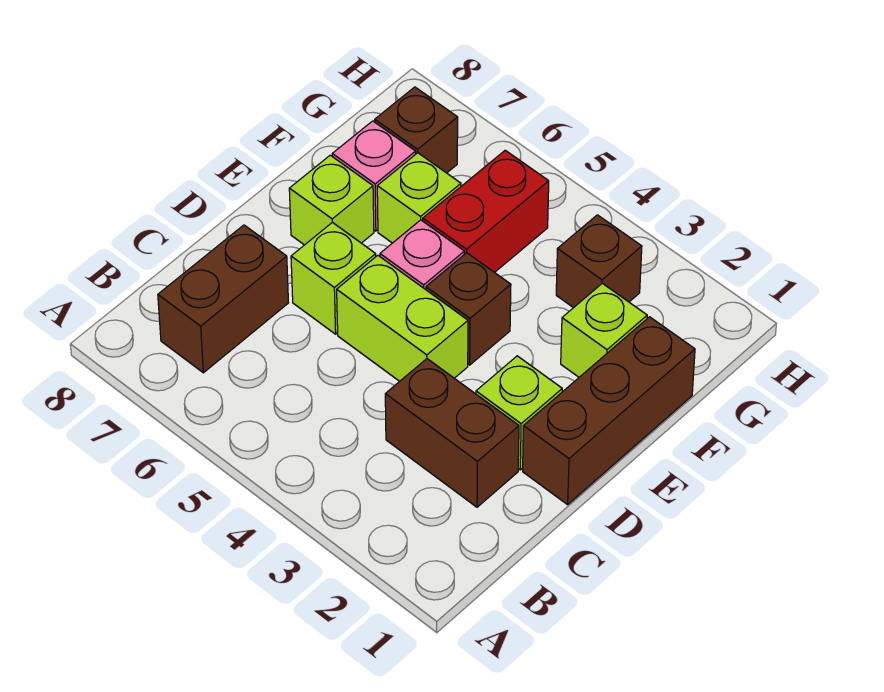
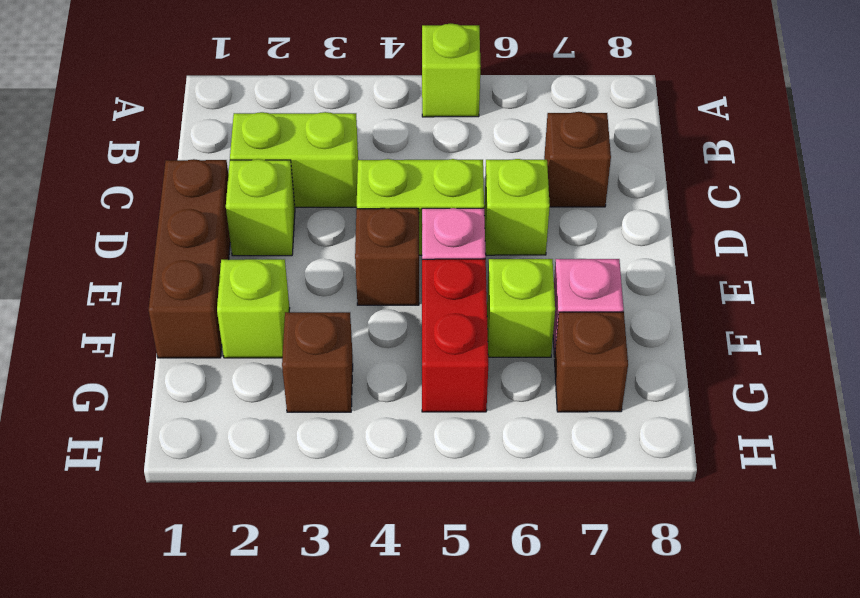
brown brick B7:C7 level 1 -> brown brick C7 level 1
brown brick C2:C3 level 1 -> lime brick C2:C3 level 1
lime brick E7 level 1 -> lime brick A5 level 1

